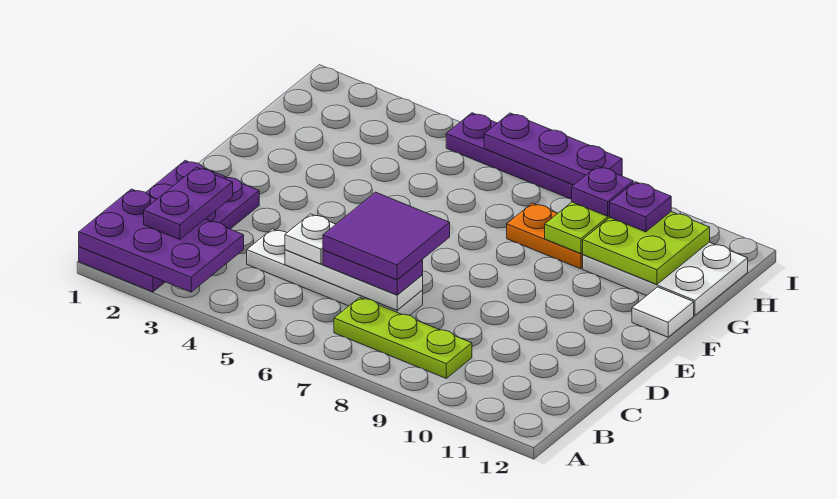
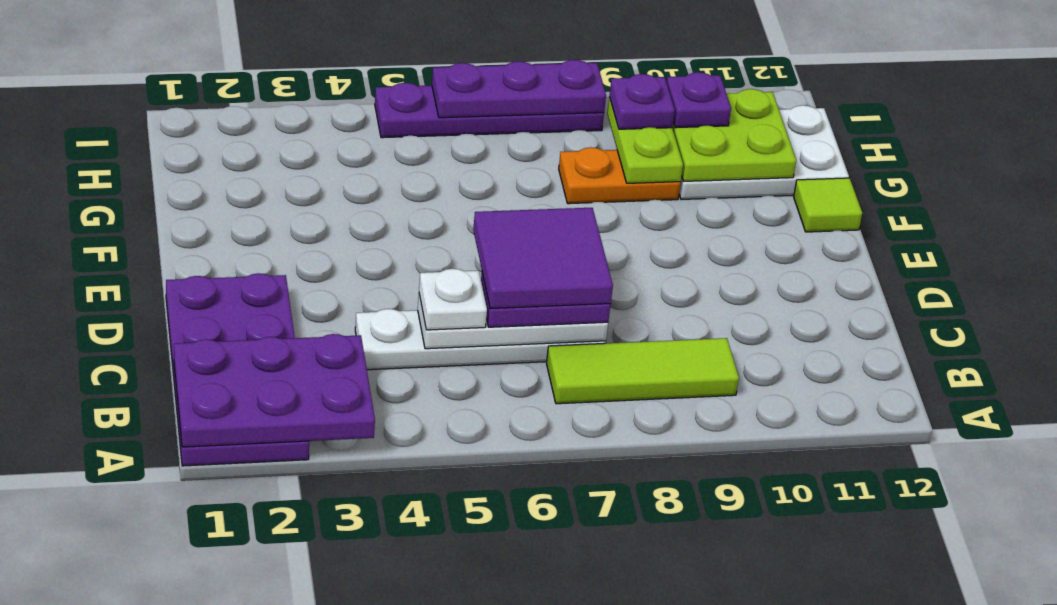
purple plate B2:C2 level 3 -> none
lime plate B7:B9 level 1 -> lime tile B7:B9 level 1
white tile F12 level 1 -> lime tile F12 level 1

